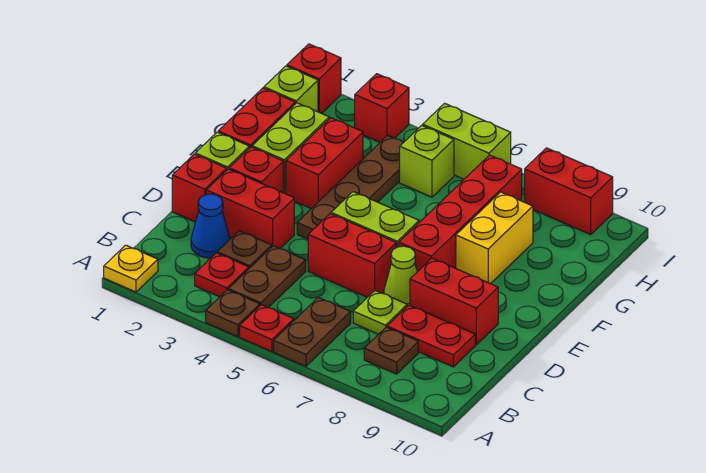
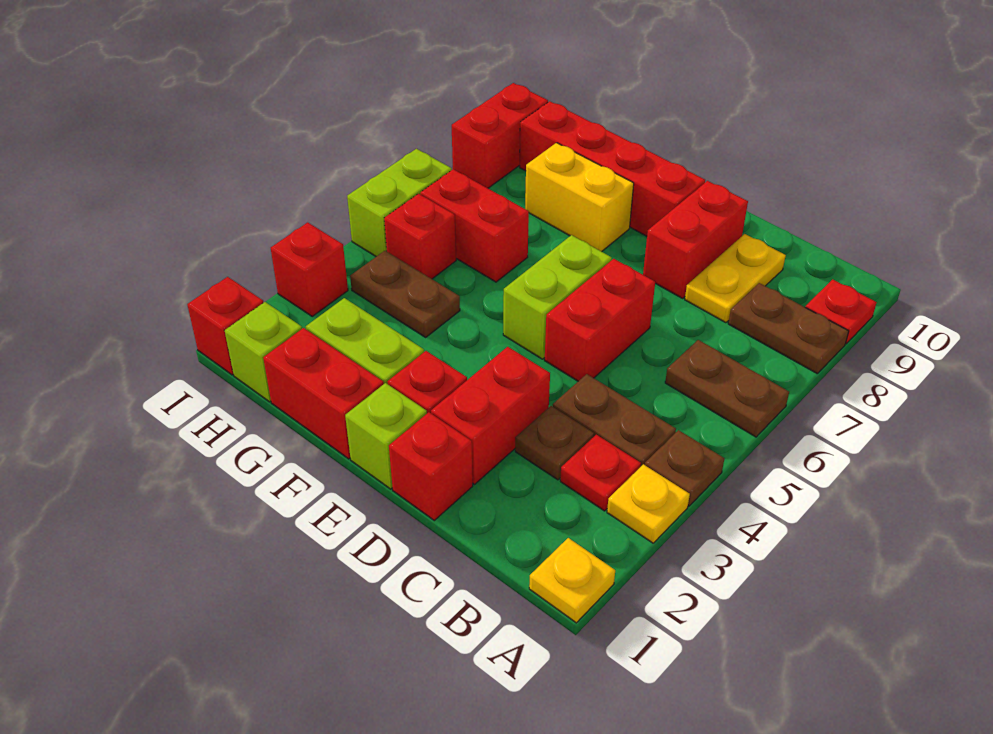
none -> yellow plate A3 level 1
red plate A5 level 1 -> red plate A9 level 1
brown plate B8 level 1 -> brown plate A8:B8 level 1
blue cone C2 level 1 -> none
lime plate C7 level 1 -> none
red plate C8:C9 level 1 -> yellow plate C8:C9 level 1
lime cone D7 level 1 -> none
brown plate E4:H4 level 1 -> brown plate G4:H4 level 1
red brick E7:H7 level 1 -> red brick E9:H9 level 1
red brick F3:G3 level 1 -> red brick G6:H6 level 1
lime brick H5 level 1 -> red brick H5 level 1

